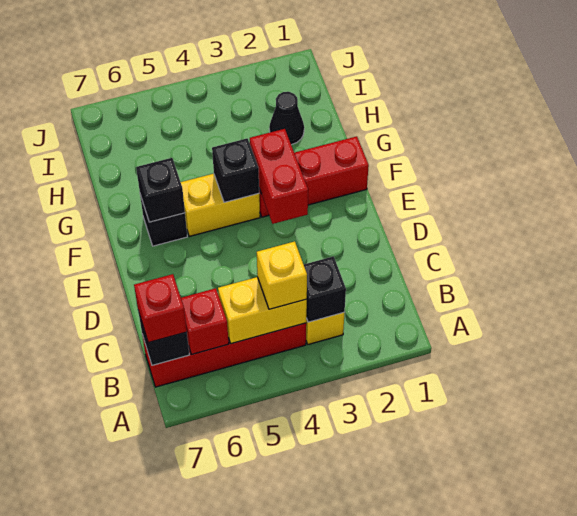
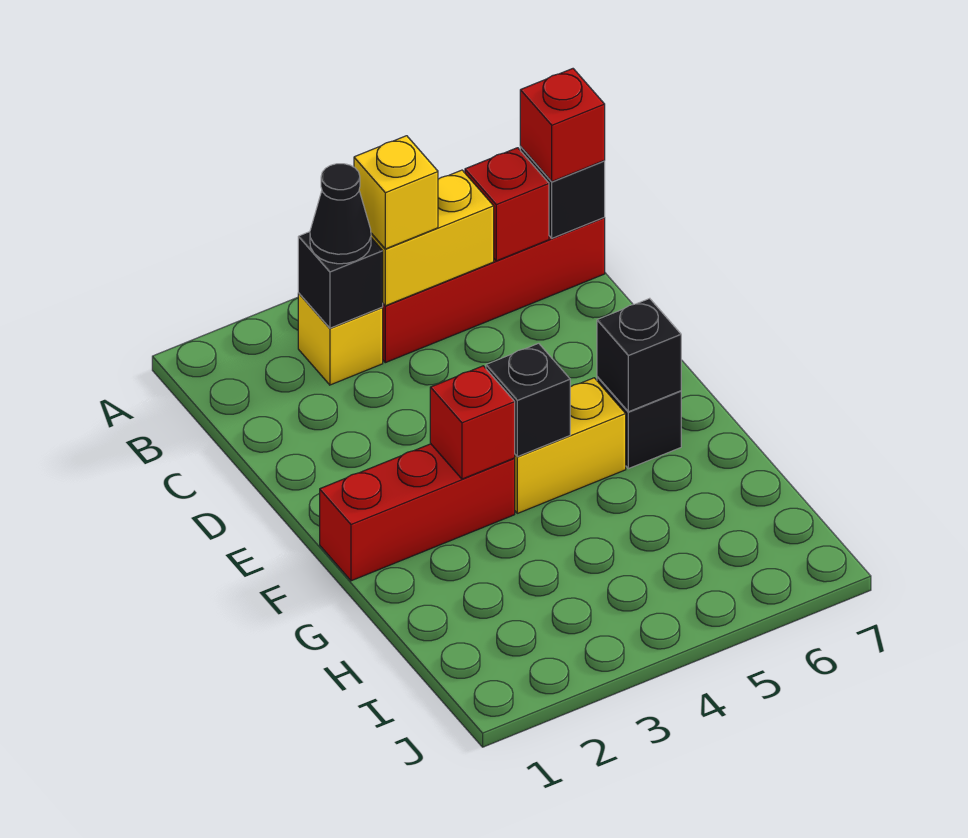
red brick E3:F3 level 2 -> red brick F3 level 2
black cone H2 level 1 -> black cone B3 level 3

